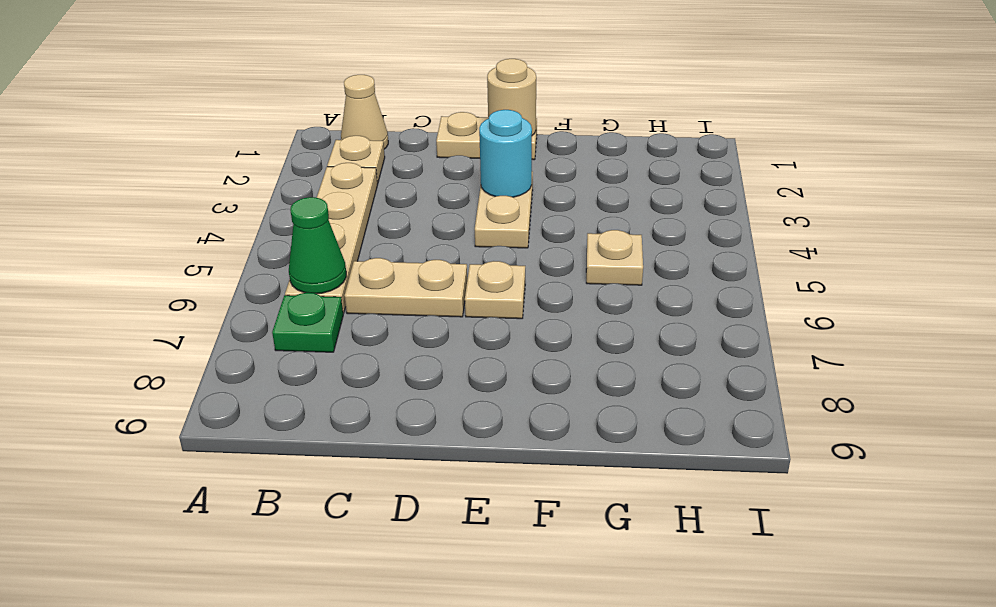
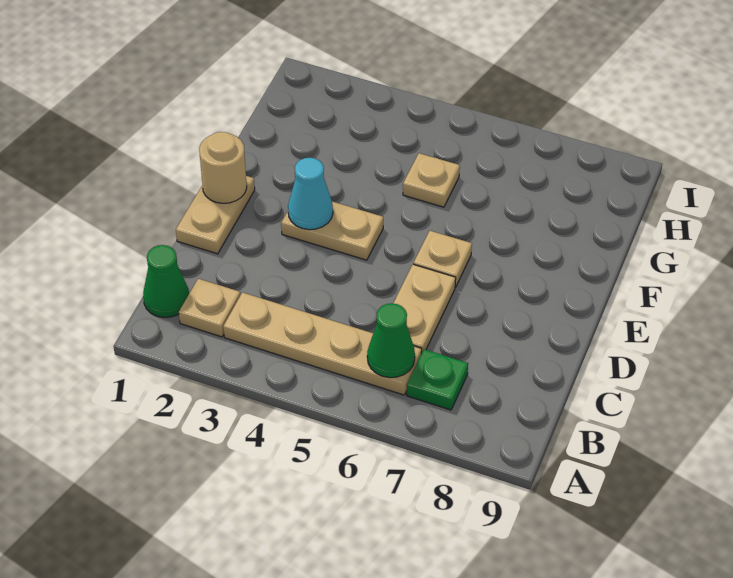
tan cone B1 level 1 -> green cone B1 level 1
cyan round brick E3 level 2 -> cyan cone E3 level 2

